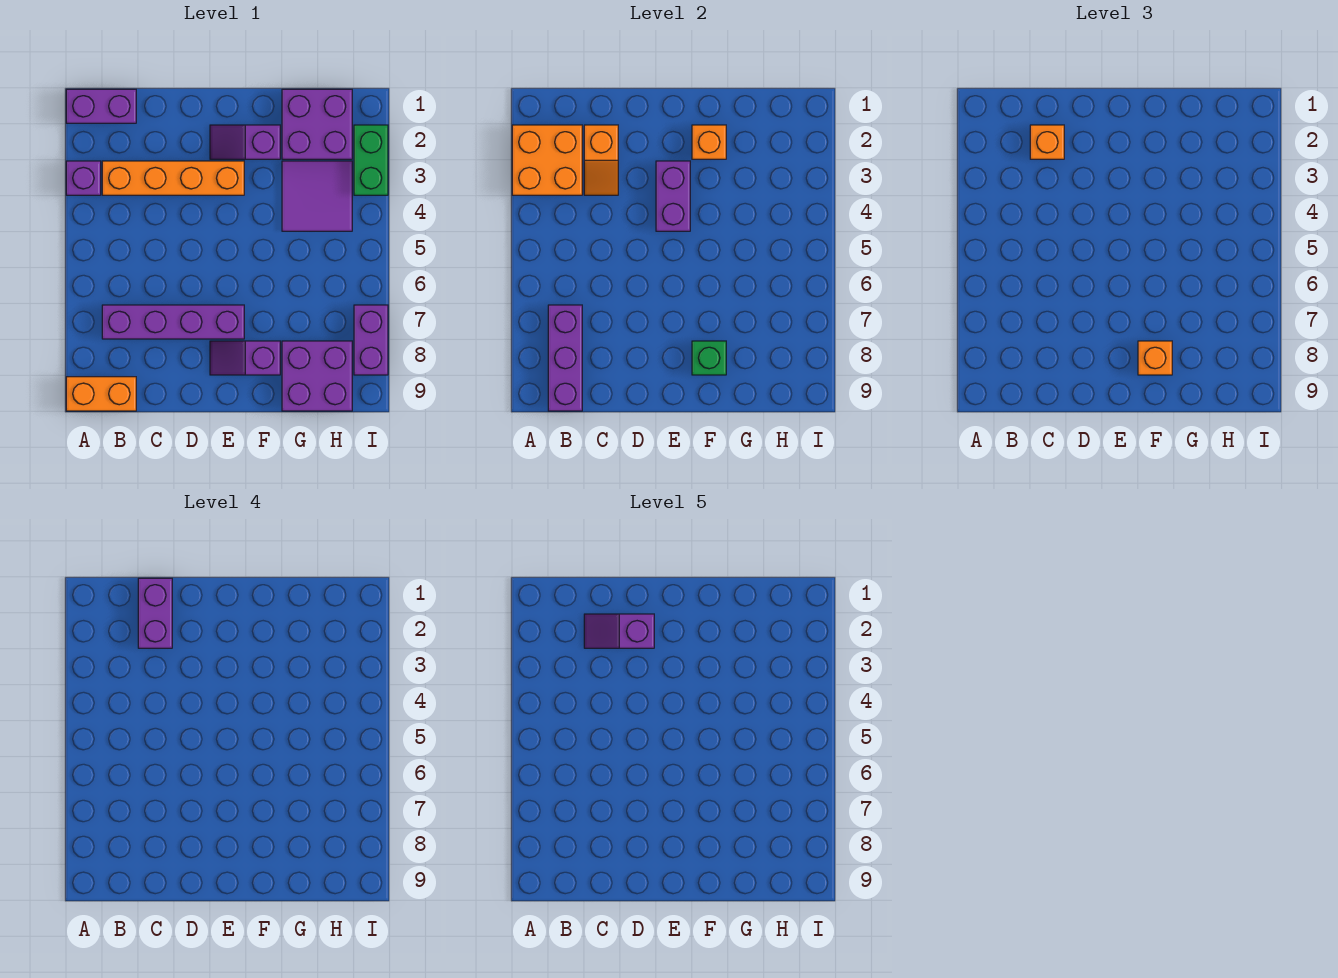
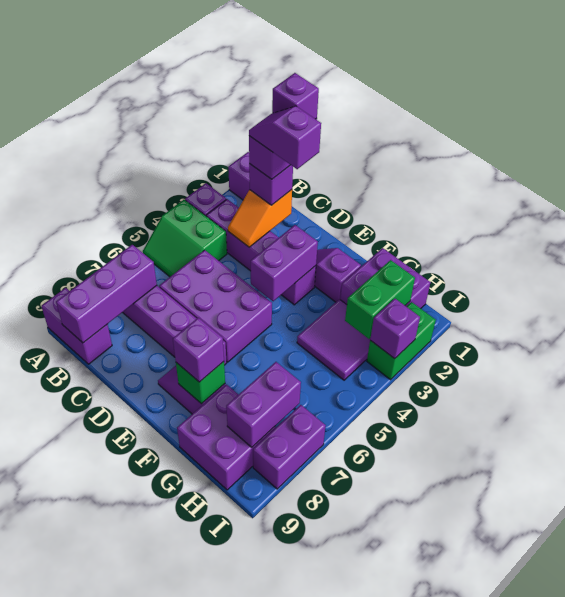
orange brick A2:B3 level 2 -> none
none -> green slope A4:B5 level 1 top 4
orange brick A9:B9 level 1 -> purple brick A9:B9 level 1
orange brick B3:E3 level 1 -> purple brick B3:E3 level 1
none -> purple brick C1 level 5
orange brick C2 level 3 -> purple brick C2 level 3
none -> purple brick C5:E6 level 1
orange brick F2 level 2 -> none
orange brick F8 level 3 -> purple brick F8 level 3
none -> green brick H2:H3 level 2
none -> purple brick H7:H8 level 2
none -> purple brick I3 level 2

